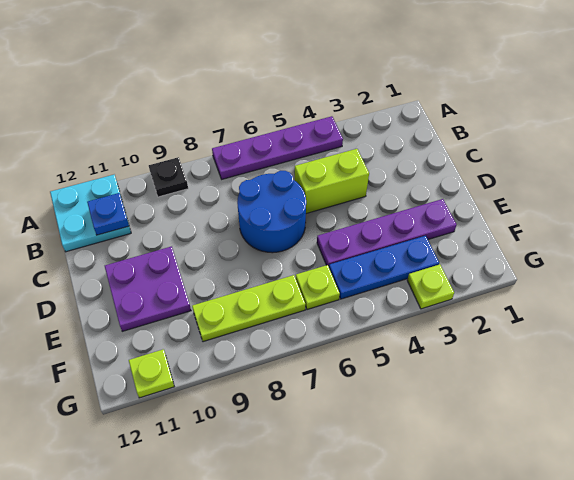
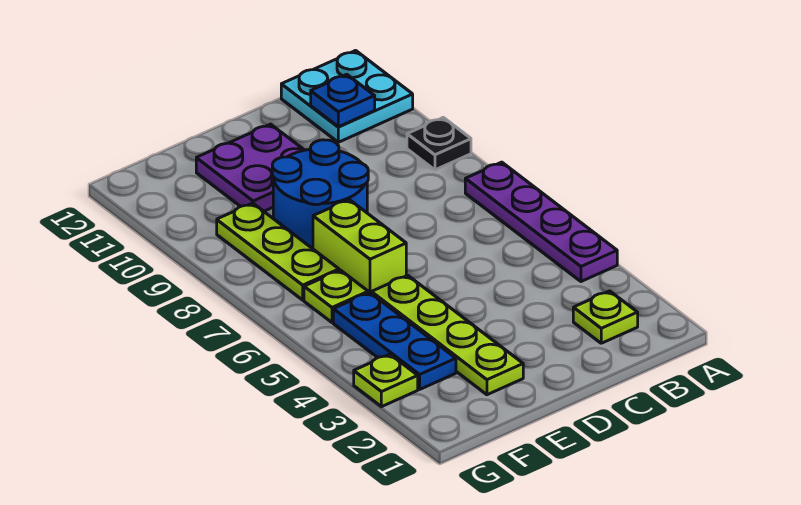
lime brick C4:C5 level 1 -> lime brick E6:E7 level 1
blue round brick C6:D7 level 1 -> blue round brick D8:E9 level 1
purple plate E2:E5 level 1 -> lime plate E2:E5 level 1
lime plate G11 level 1 -> lime plate B2 level 1

